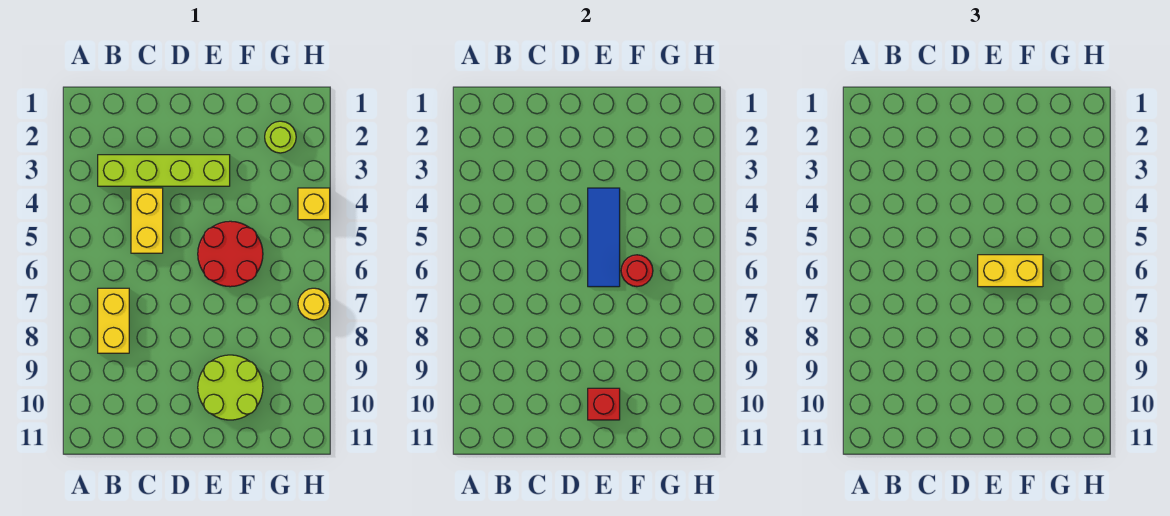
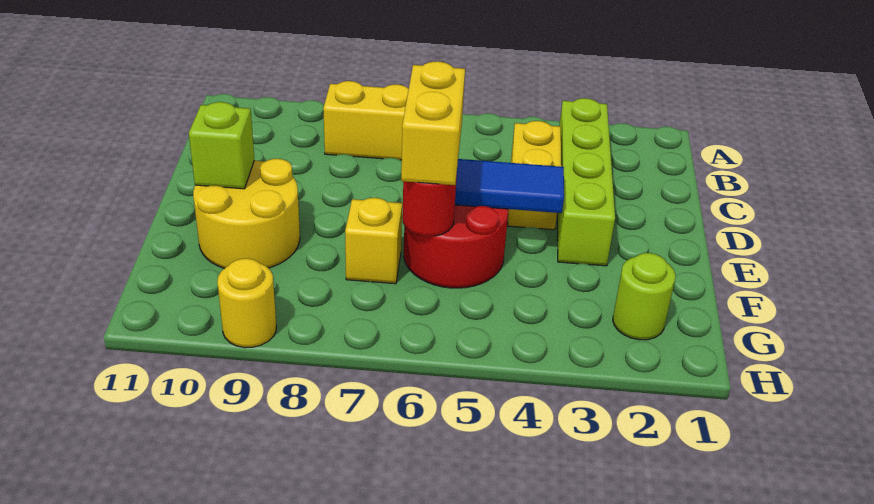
yellow brick C4:C5 level 1 -> yellow brick C4:D4 level 1
lime round brick E9:F10 level 1 -> yellow round brick E9:F10 level 1
red brick E10 level 2 -> lime brick E10 level 2
yellow brick H4 level 1 -> yellow brick F7 level 1
yellow round brick H7 level 1 -> yellow round brick H9 level 1

